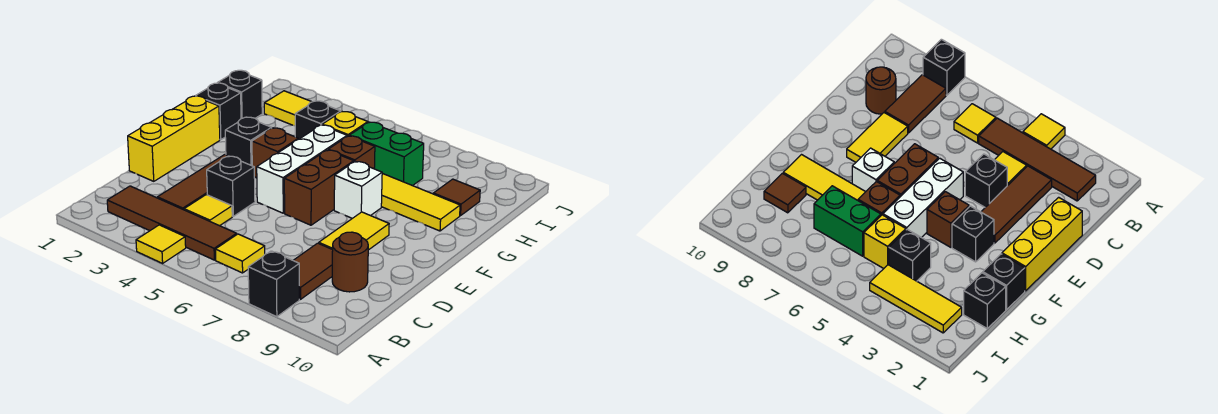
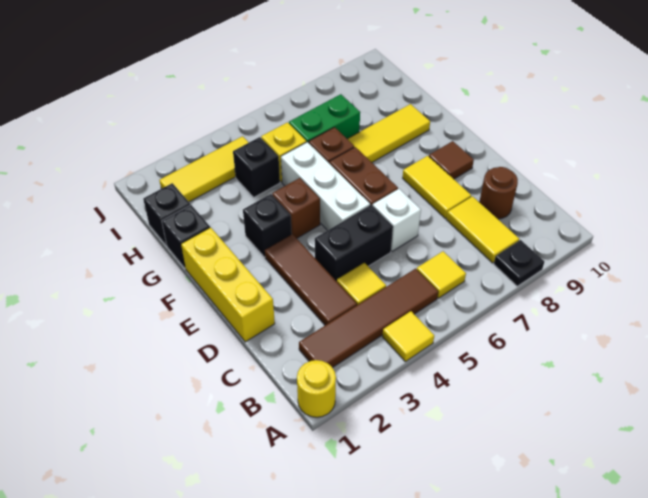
none -> yellow round brick A1 level 1
black brick A8 level 1 -> black plate A8 level 1
brown tile B8:C8 level 1 -> yellow tile B8:C8 level 1
black brick D4 level 1 -> black brick D4:D5 level 1
white brick F7 level 1 -> white brick D6 level 1
brown tile H9 level 1 -> brown tile E9 level 1

